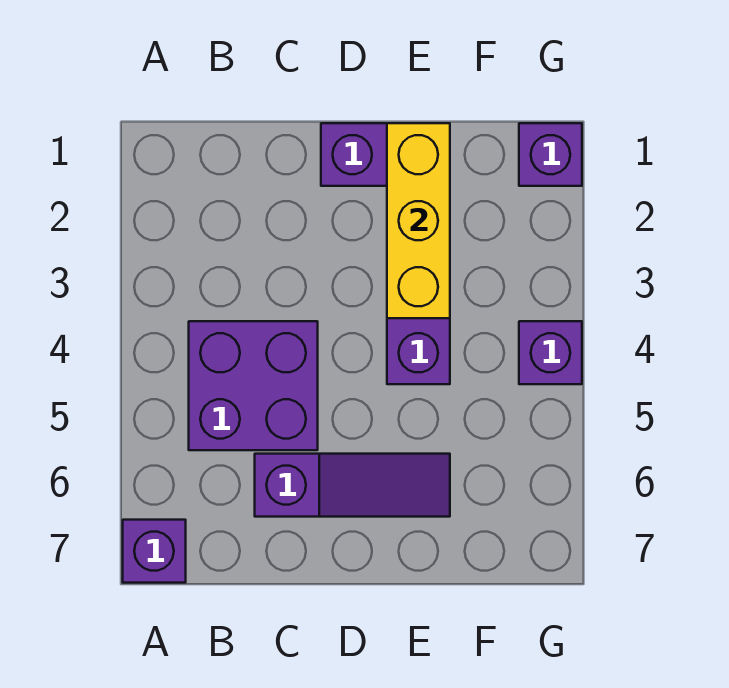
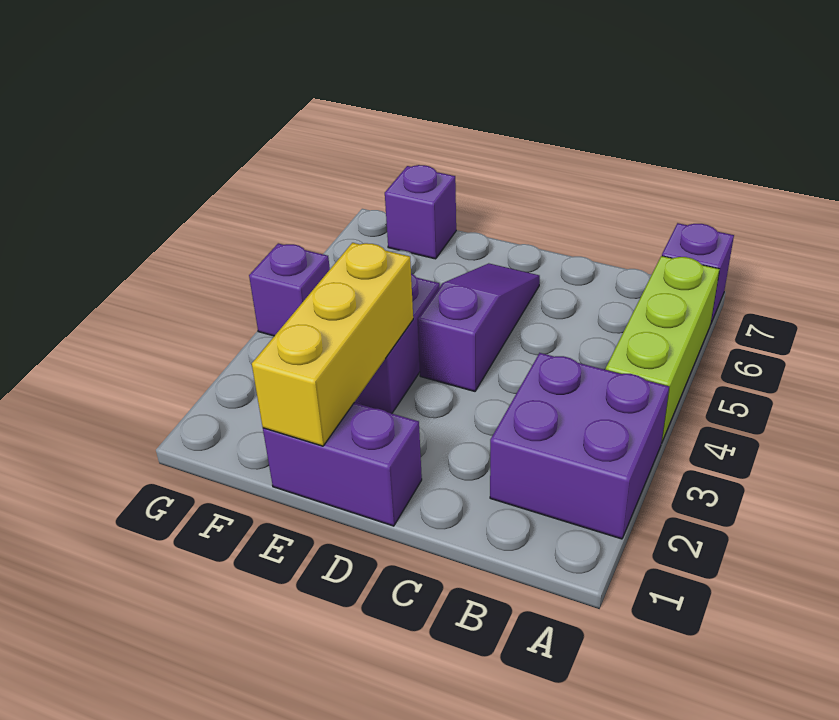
none -> lime brick A4:A6 level 1
purple brick B4:C5 level 1 -> purple brick A2:B3 level 1
purple slope C6:E6 level 1 top C -> purple slope D4:D6 level 1 top 4
purple brick G1 level 1 -> purple brick F7 level 1

